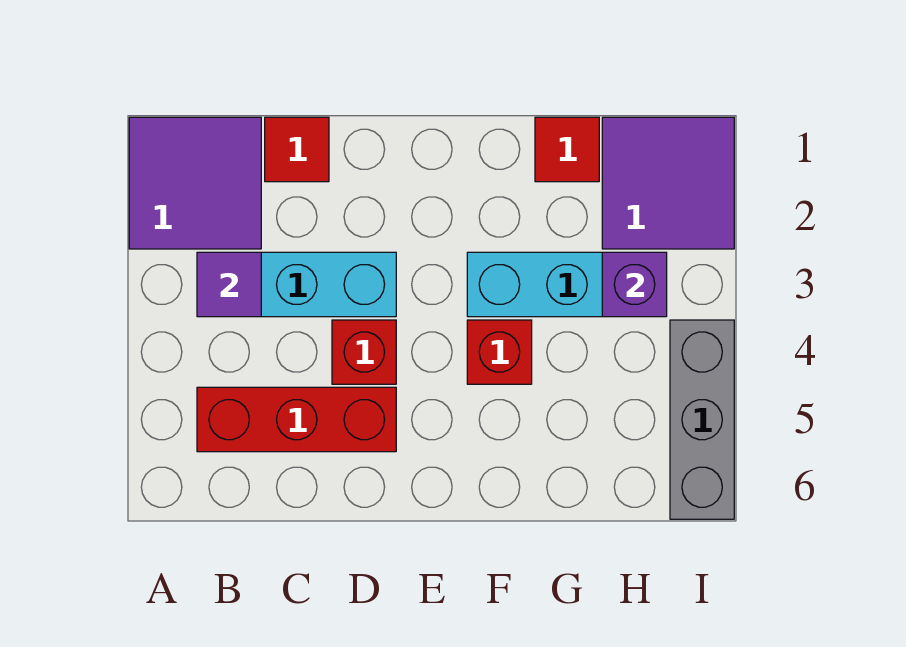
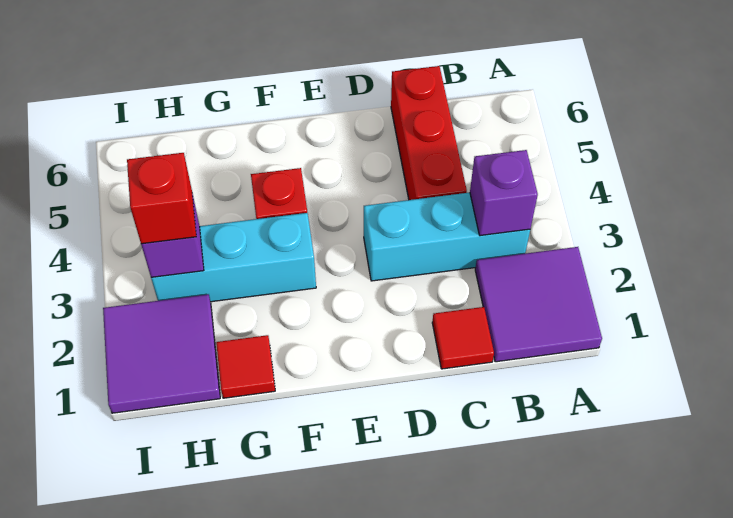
purple tile B3 level 2 -> purple brick B3 level 2
red brick B5:D5 level 1 -> red brick C4:C6 level 1
red brick D4 level 1 -> red brick H3 level 3
grey brick I4:I6 level 1 -> none

